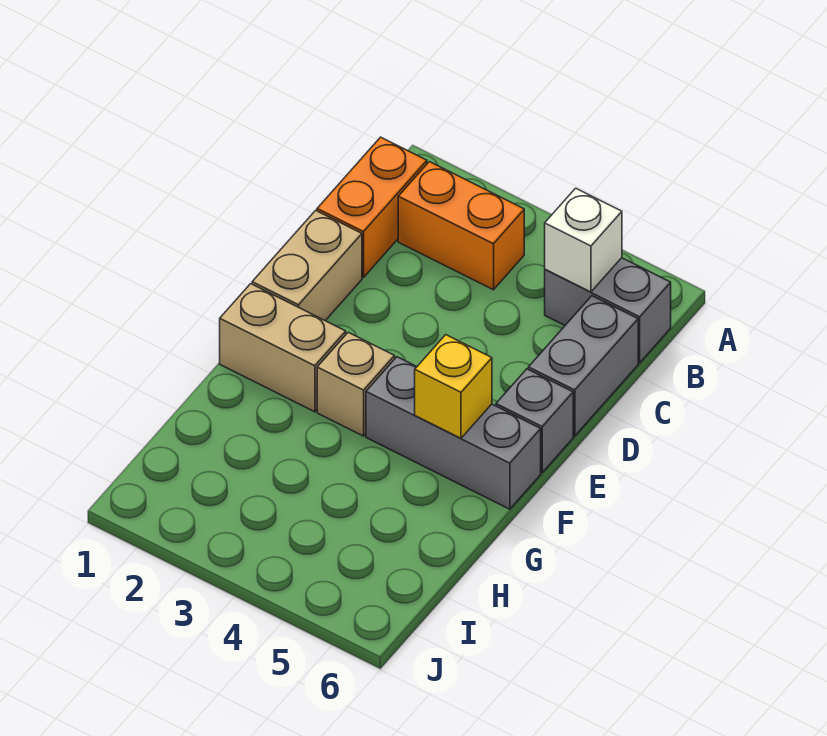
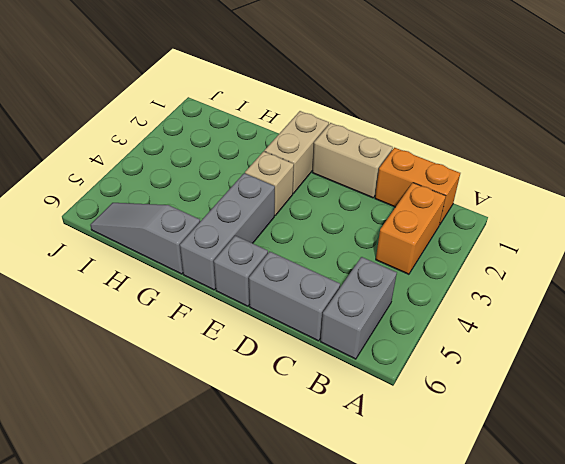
white brick B5 level 2 -> none
yellow brick F5 level 2 -> none
none -> grey slope G6:I6 level 1 top G

